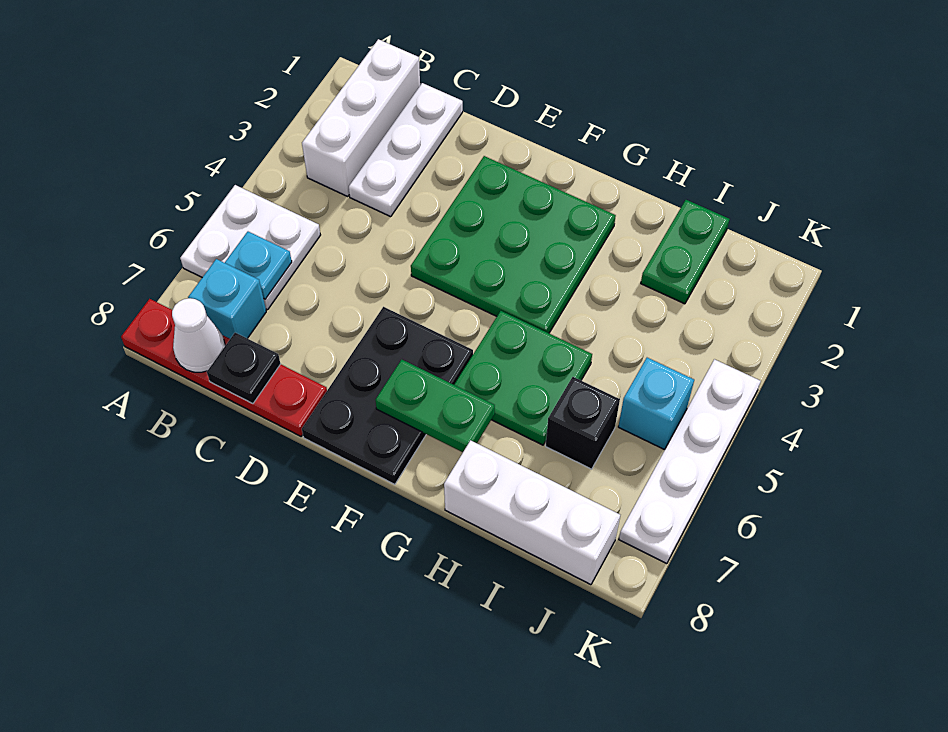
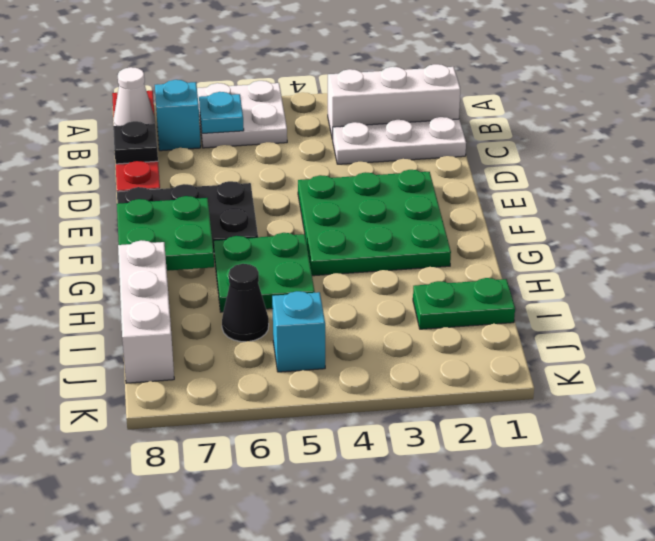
green plate F7:G7 level 2 -> green plate F7:G8 level 2
black brick I6 level 1 -> black cone I6 level 1
white plate K4:K7 level 1 -> none

